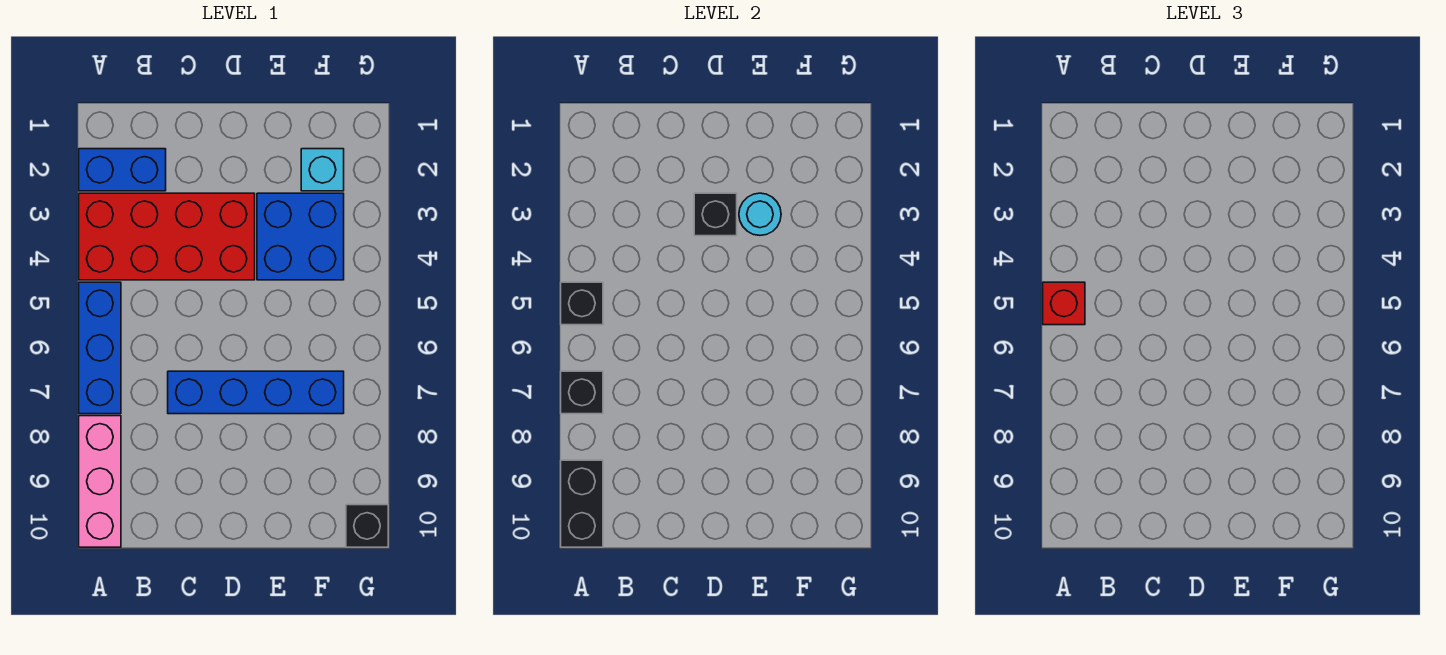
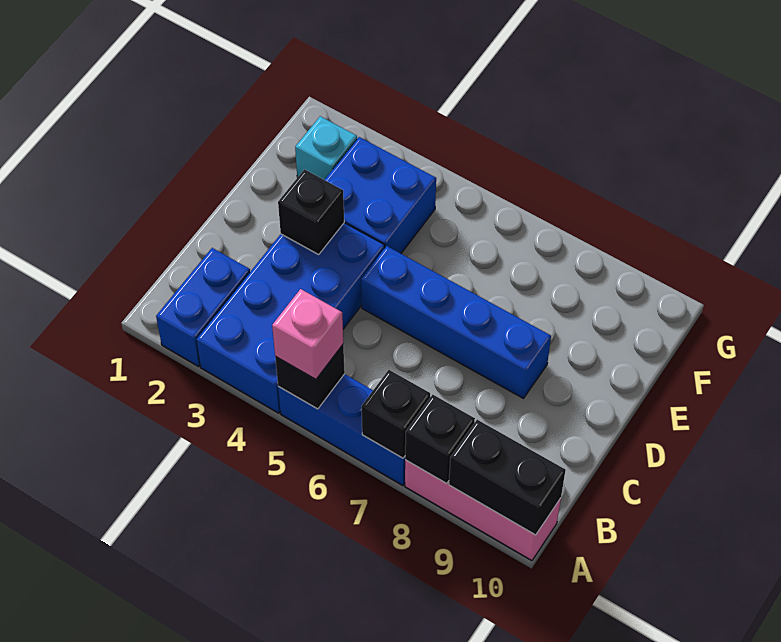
red brick A3:D4 level 1 -> blue brick A3:D4 level 1
red brick A5 level 3 -> pink brick A5 level 3
blue brick C7:F7 level 1 -> blue brick D5:D8 level 1
cyan round brick E3 level 2 -> none
black brick G10 level 1 -> black brick A8 level 2

